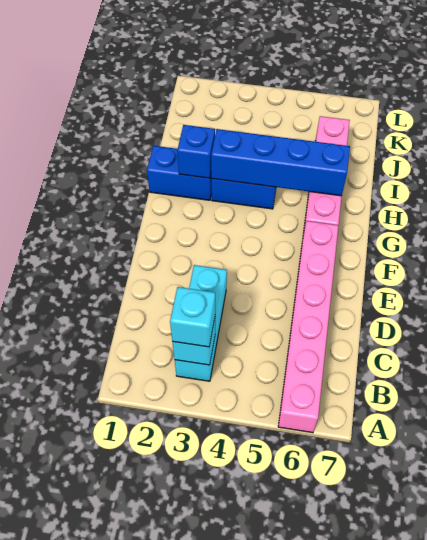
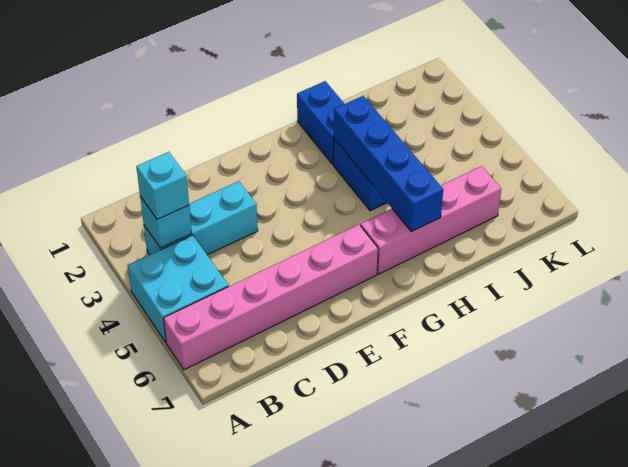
none -> cyan brick A4:B5 level 1
blue brick H2 level 2 -> none

